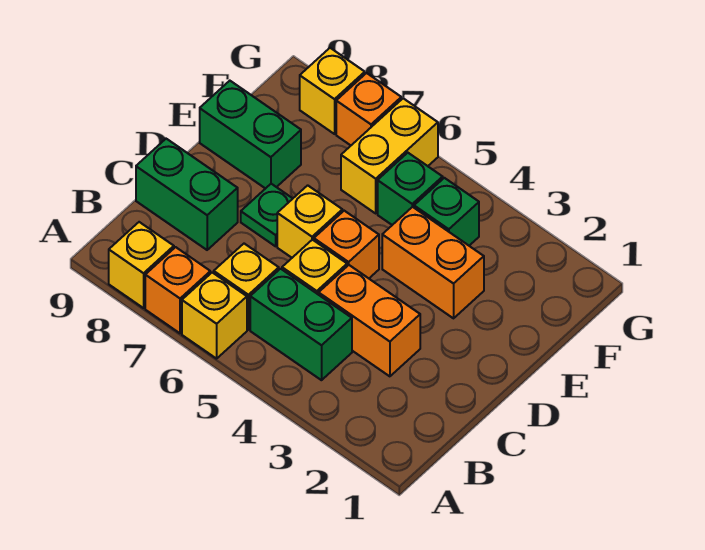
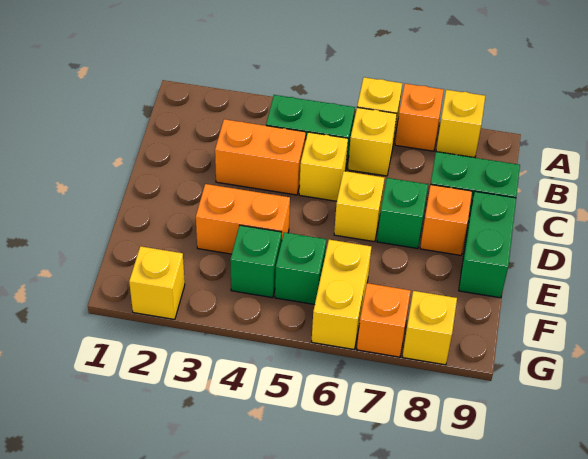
orange brick D5 level 1 -> orange brick D8 level 1
green plate D7 level 1 -> green brick D7 level 1
green brick E8:E9 level 1 -> green brick D9:E9 level 1
none -> yellow brick G2 level 1

